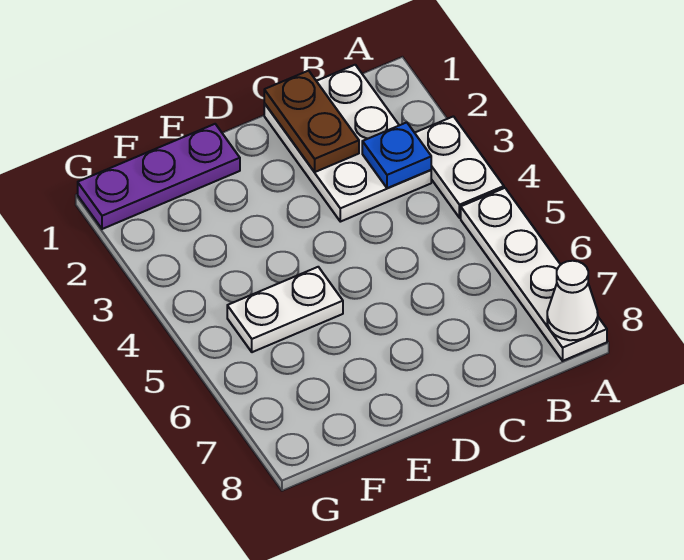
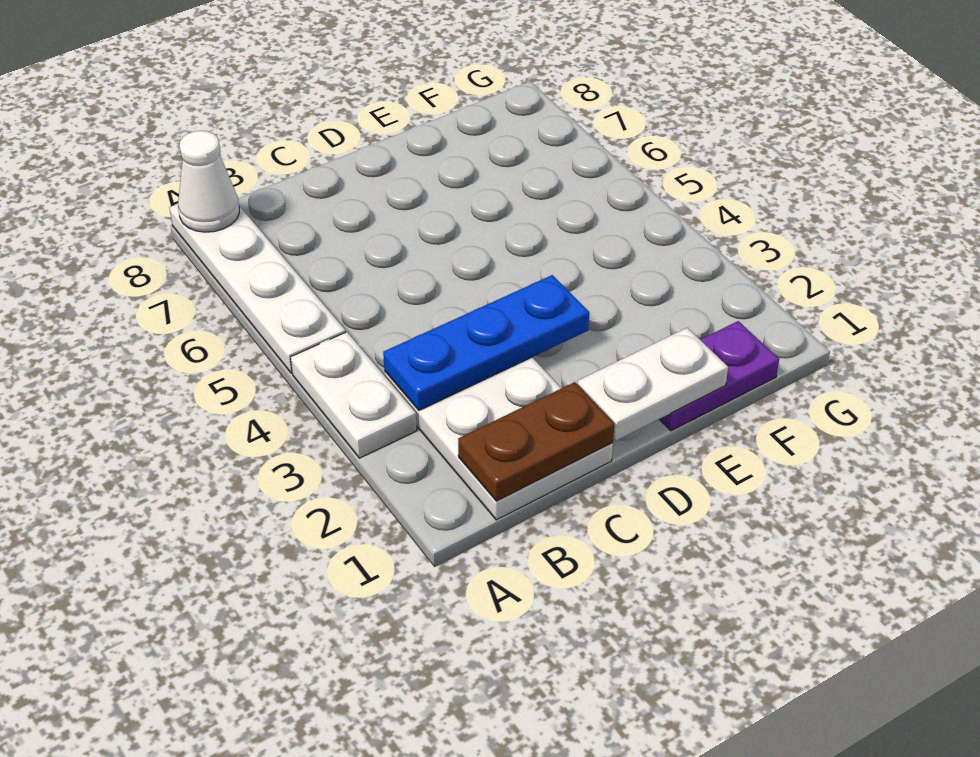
blue plate B3 level 2 -> blue plate B3:D3 level 2
brown plate C1:C2 level 2 -> brown plate B1:C1 level 2
purple plate E1:G1 level 1 -> purple plate E1:F1 level 1
white plate E5:F5 level 1 -> white plate D1:E1 level 2

